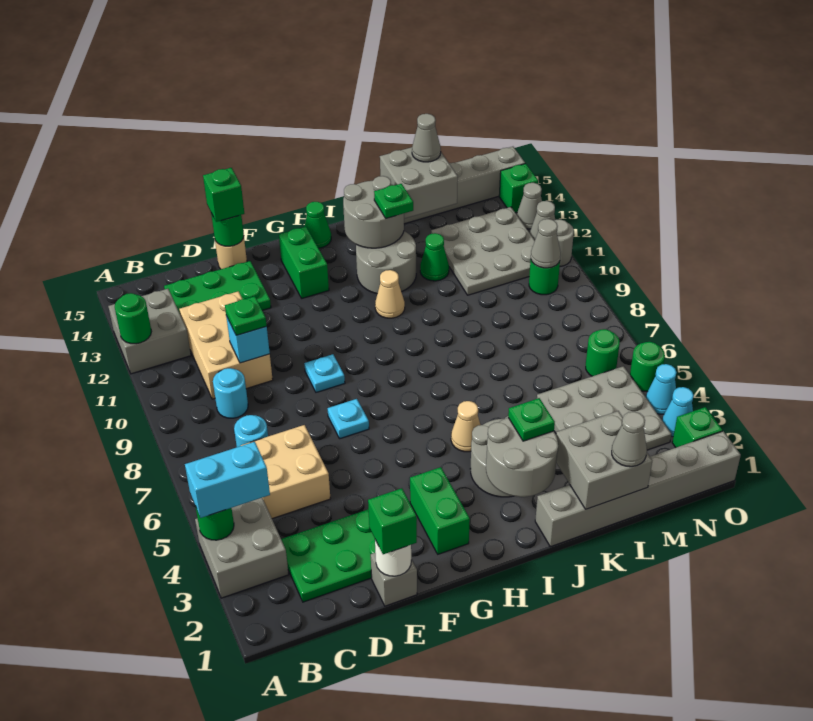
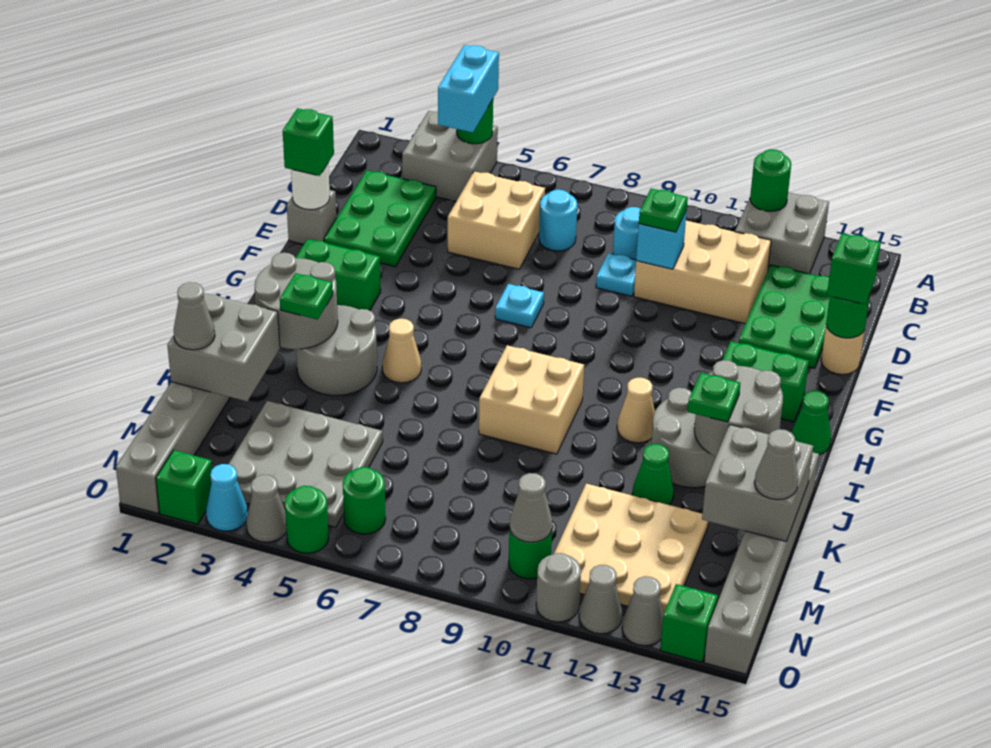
cyan plate F9 level 1 -> cyan plate D9 level 1
none -> tan brick I8:J9 level 1
grey plate L11:N13 level 1 -> tan plate L11:N13 level 1
cyan cone O4 level 1 -> grey cone O4 level 1

